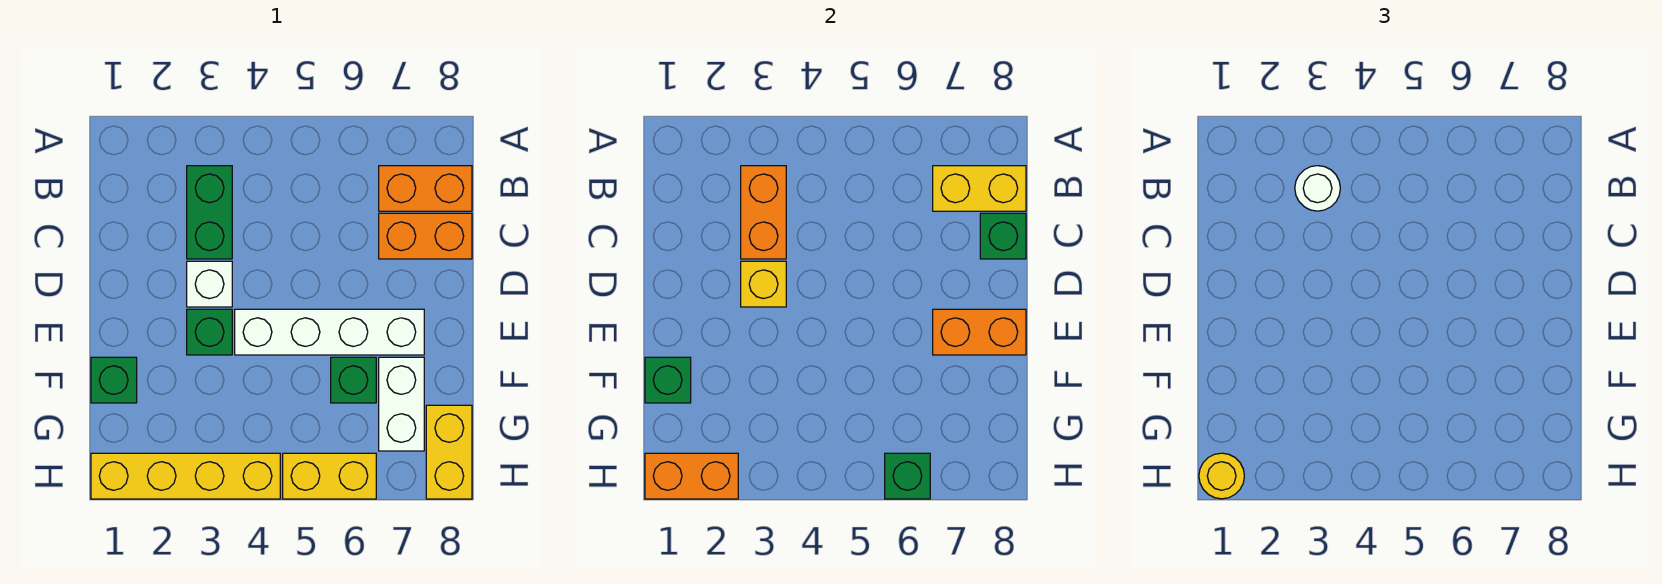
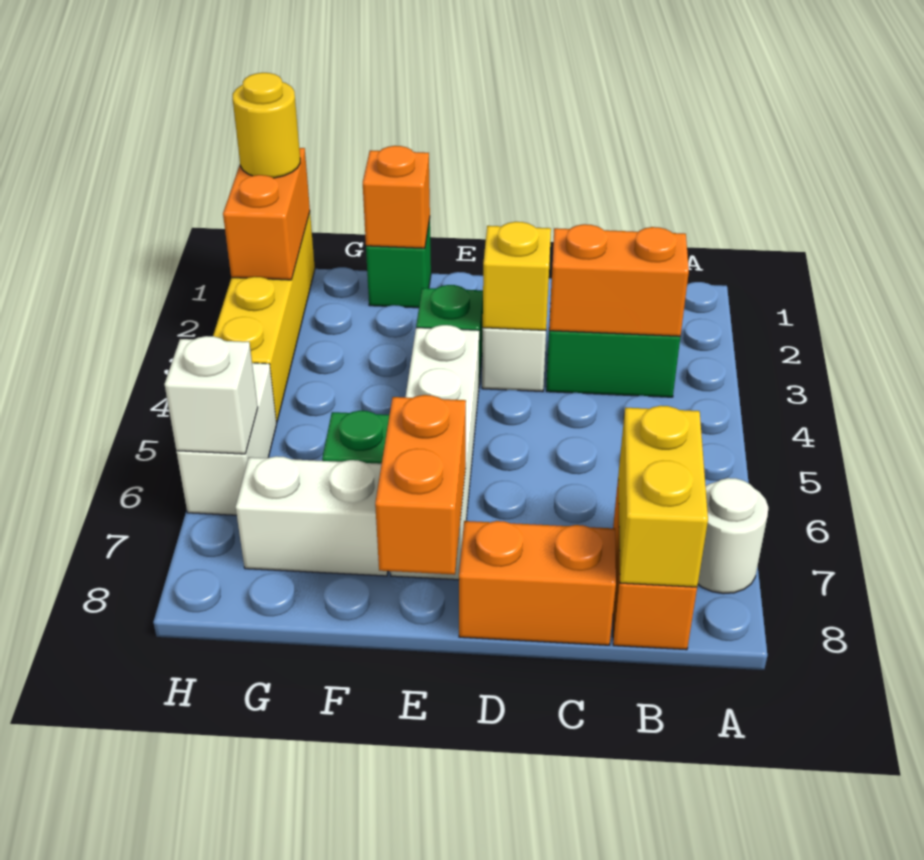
white round brick B3 level 3 -> white round brick A7 level 1
orange brick C7:C8 level 1 -> orange brick C8:D8 level 1
green brick C8 level 2 -> none
green brick F1 level 2 -> orange brick F1 level 2
yellow brick G8:H8 level 1 -> none
yellow brick H5:H6 level 1 -> white brick H5:H6 level 1
green brick H6 level 2 -> white brick H6 level 2

